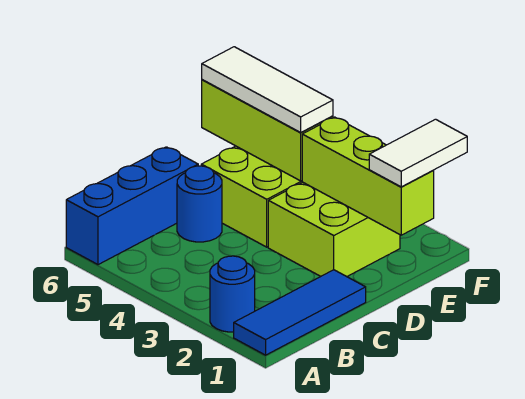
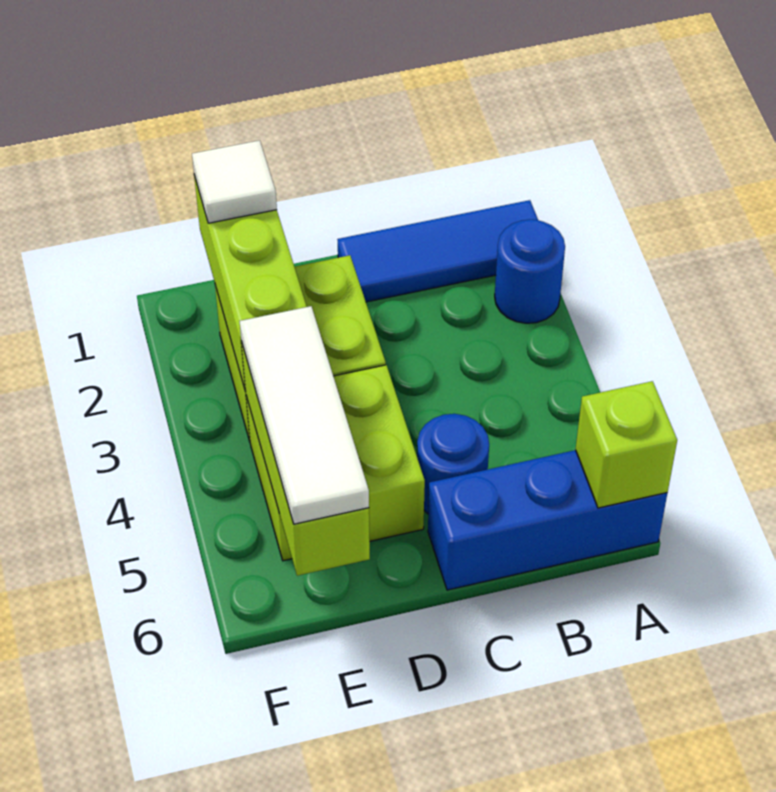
none -> lime brick A6 level 2
white tile E1:F1 level 3 -> white tile E1 level 3

